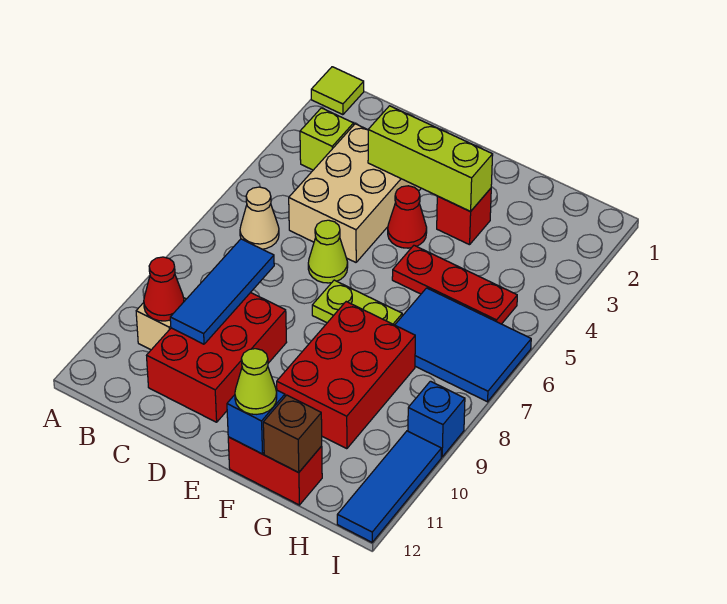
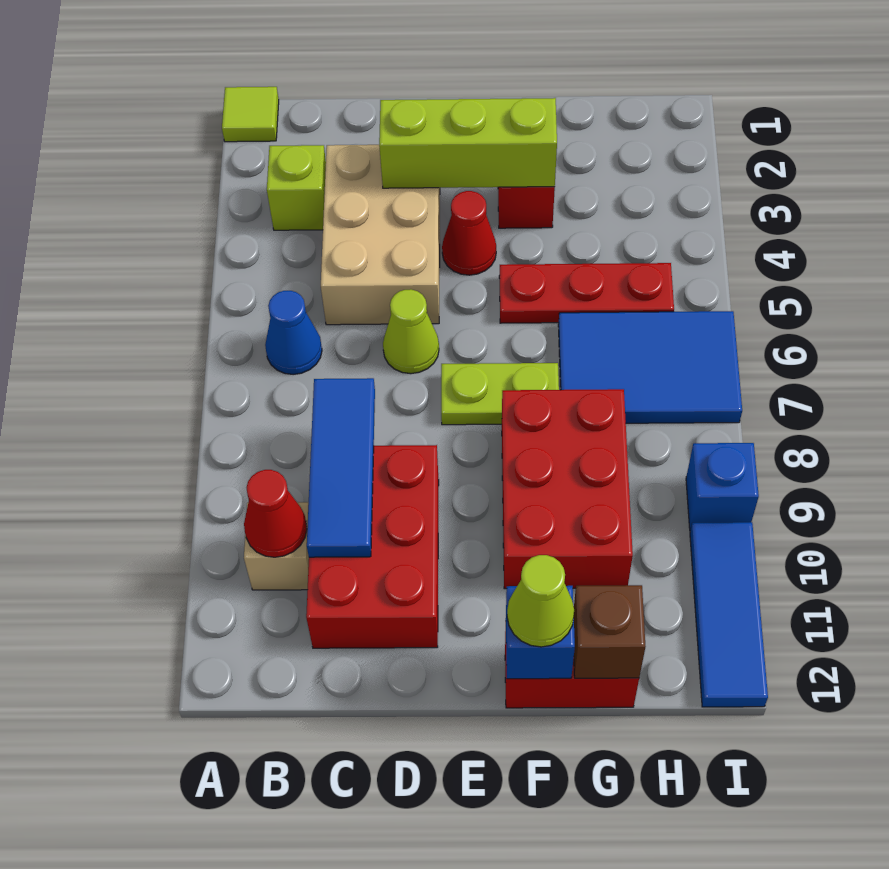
tan cone B6 level 1 -> blue cone B6 level 1

